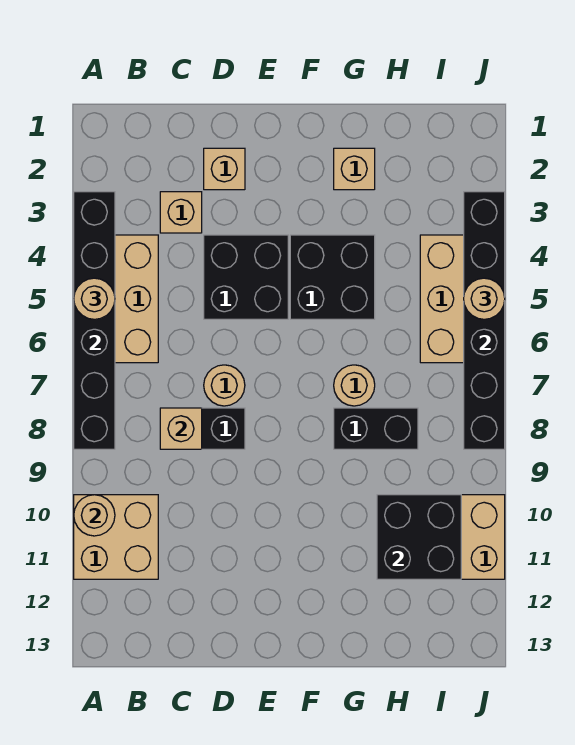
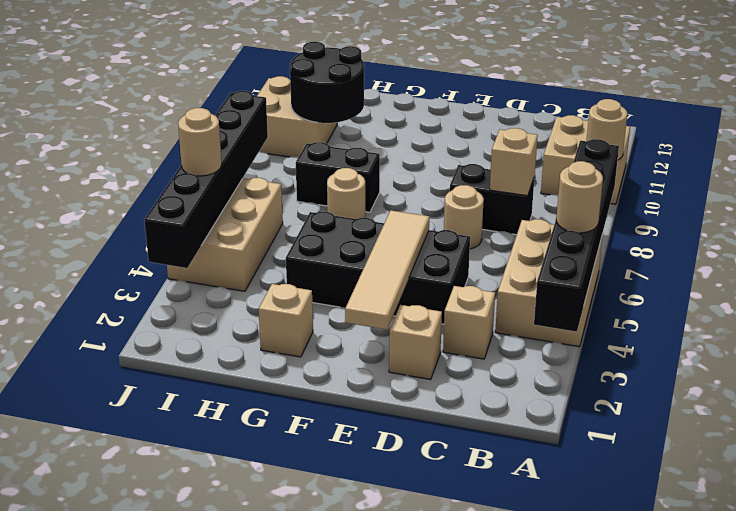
none -> tan tile E2:E5 level 2
black brick H10:I11 level 2 -> black round brick H10:I11 level 2

